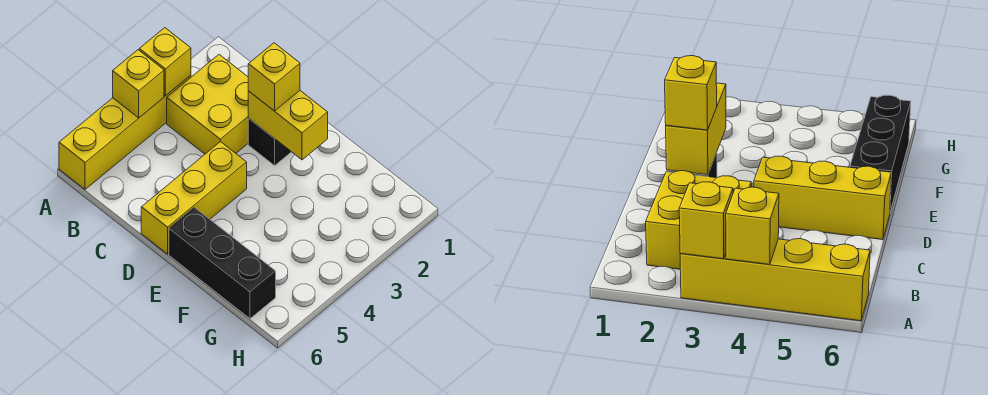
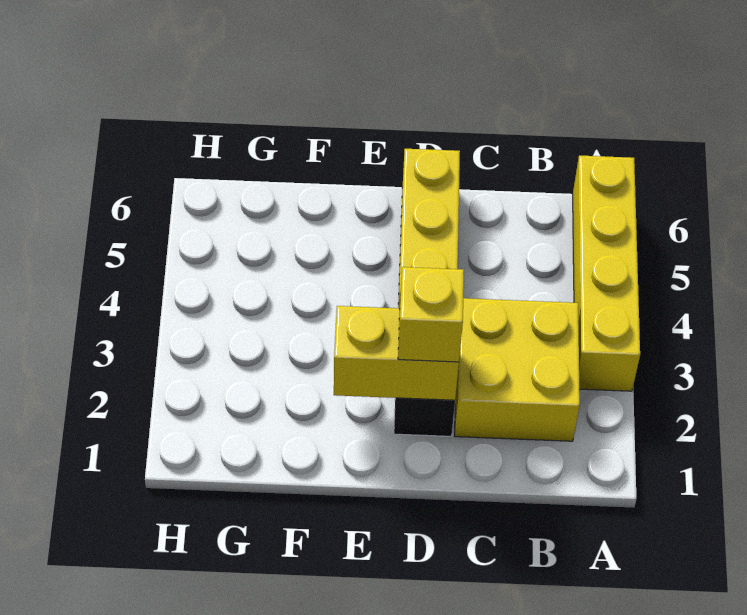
yellow brick A3 level 2 -> none
yellow brick A4 level 2 -> none
black brick E6:G6 level 1 -> none

